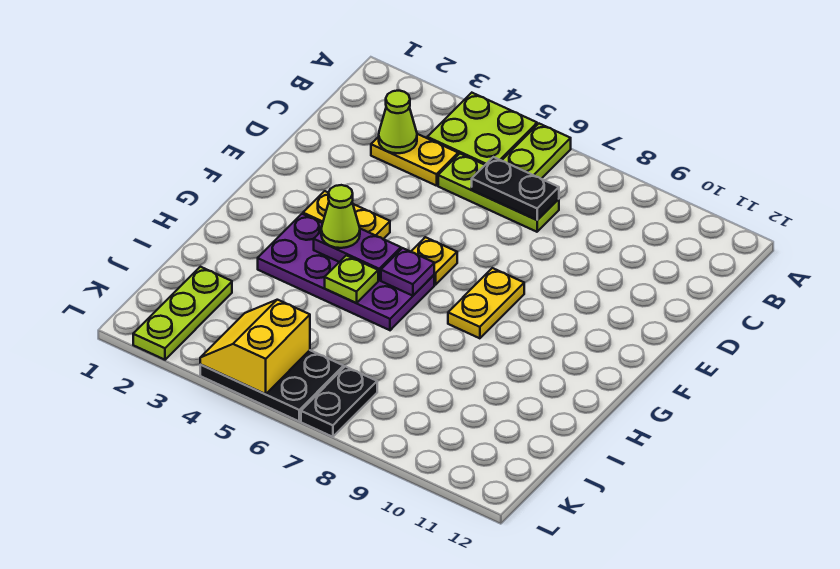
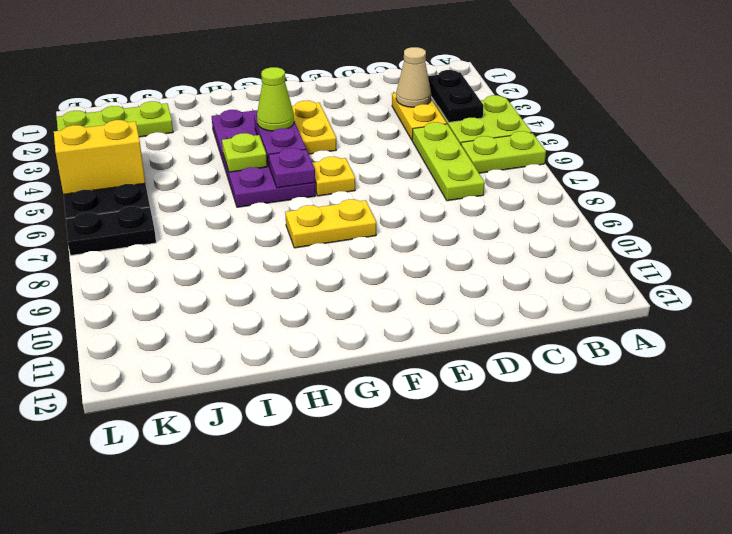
lime cone C3 level 2 -> tan cone C3 level 2
black plate C6:C7 level 2 -> black plate B3:B4 level 2

